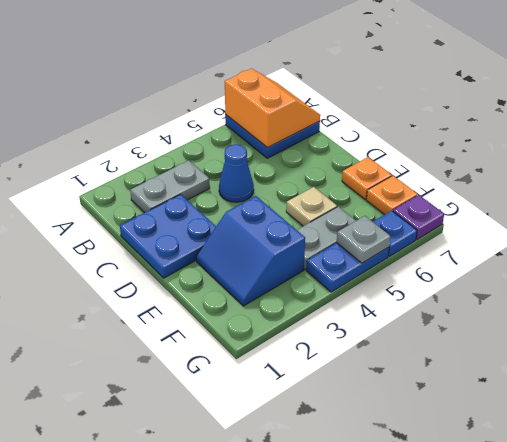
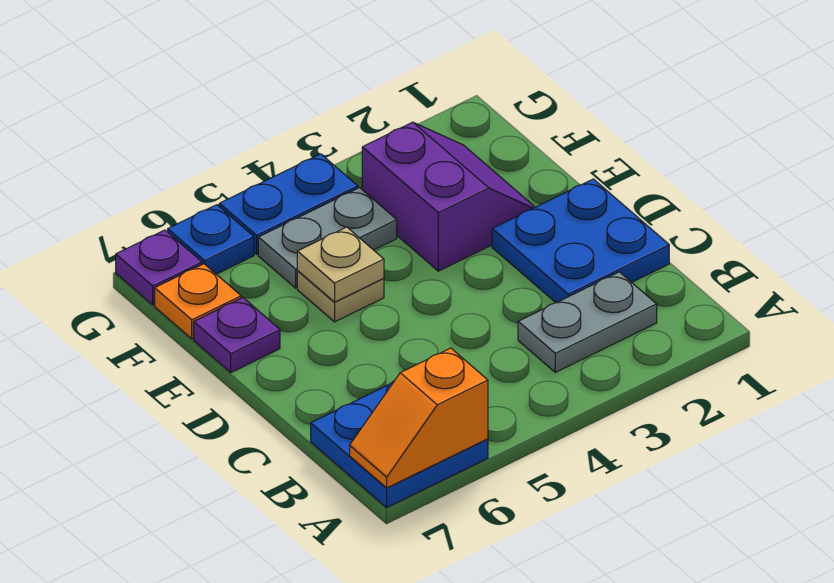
orange slope A6:B7 level 2 top 6 -> orange slope A6:A7 level 2 top 6
blue cone C4 level 1 -> none
blue slope E2:F3 level 1 top 3 -> purple slope E2:F3 level 1 top 3
none -> tan plate E5 level 2
orange plate E7 level 1 -> purple plate E7 level 1
grey plate G5 level 2 -> none

